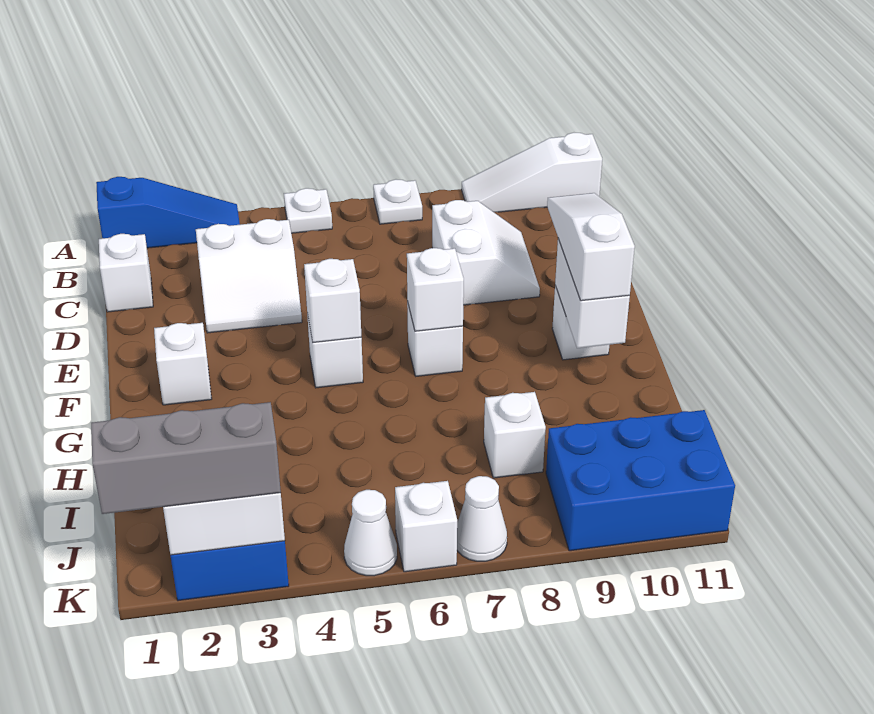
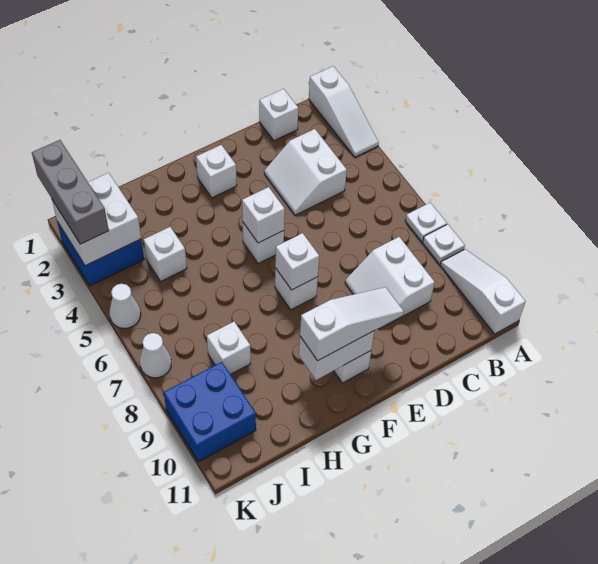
blue slope A1:A3 level 1 top 1 -> white slope A1:A3 level 1 top 1
white plate A5 level 1 -> white plate A8 level 1
white slope C8:D9 level 1 top 8 -> white slope C8:D9 level 1 top C
blue brick J9:K11 level 1 -> blue brick J9:K10 level 1
white brick K6 level 1 -> white brick I4 level 1

